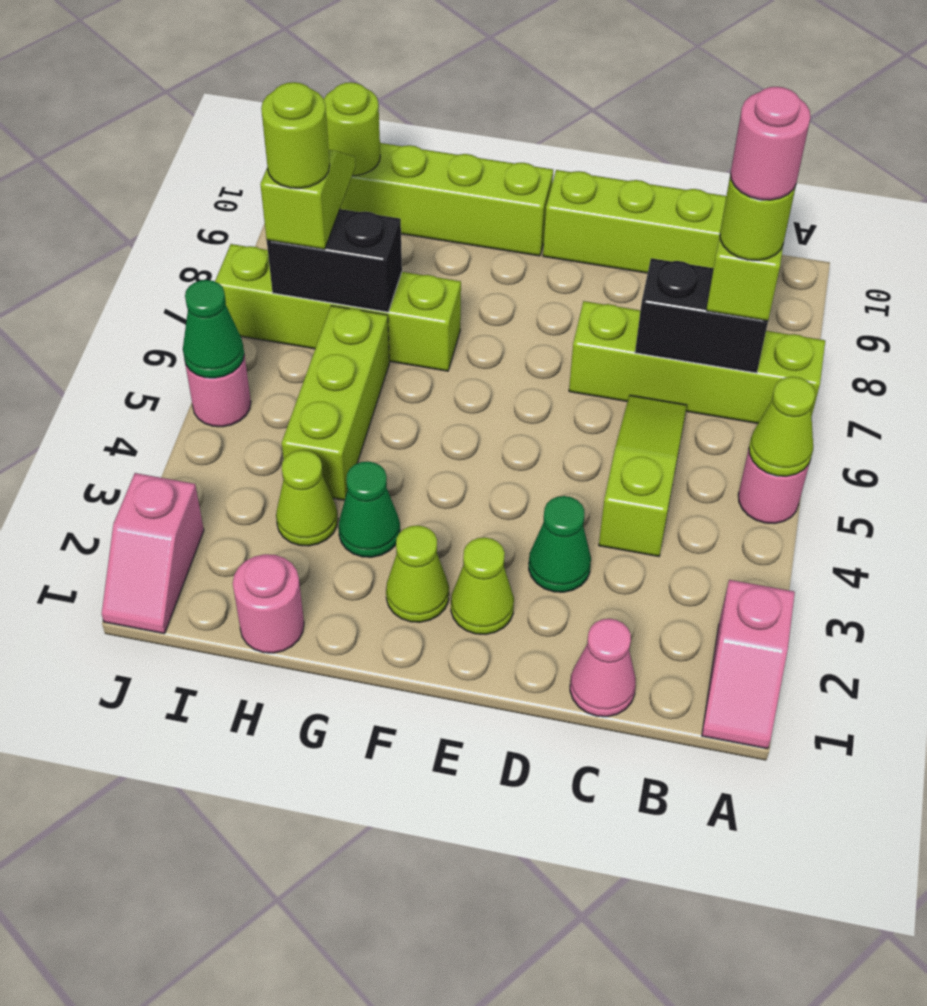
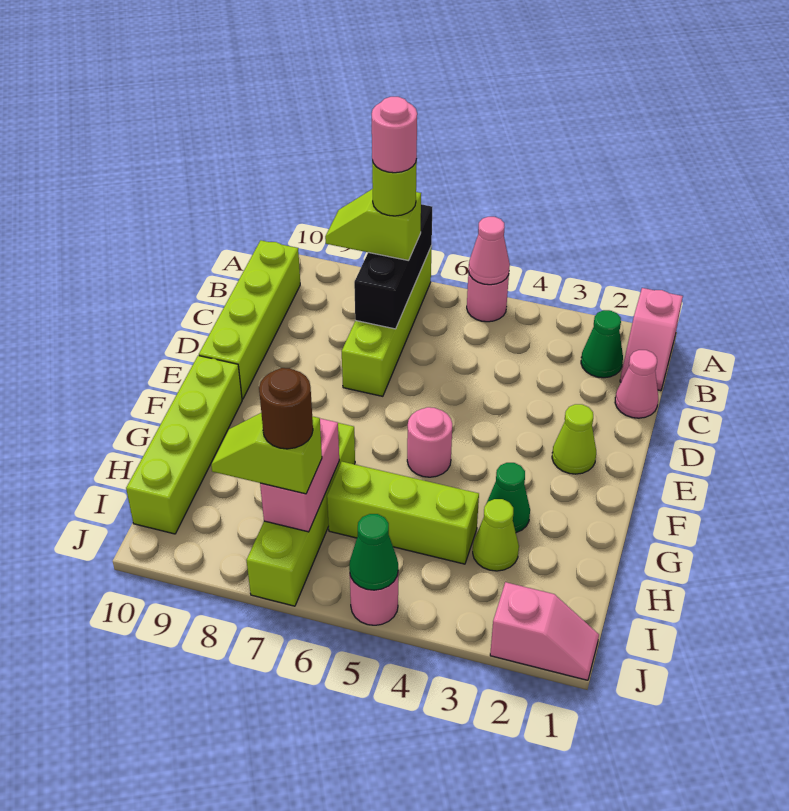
pink slope A1:A2 level 1 top 2 -> pink slope A1:B1 level 1 top A
lime cone A5 level 2 -> pink cone A5 level 2
black brick B7:C7 level 2 -> black brick A7:C7 level 2
lime slope C4:C6 level 1 top 4 -> none
green cone D3 level 1 -> green cone B2 level 1
lime cone F2 level 1 -> none
pink round brick H1 level 1 -> pink round brick F5 level 1
black brick H7:I7 level 2 -> pink brick H7:I7 level 2
lime round brick I7 level 4 -> brown round brick I7 level 4
lime round brick I10 level 2 -> none

